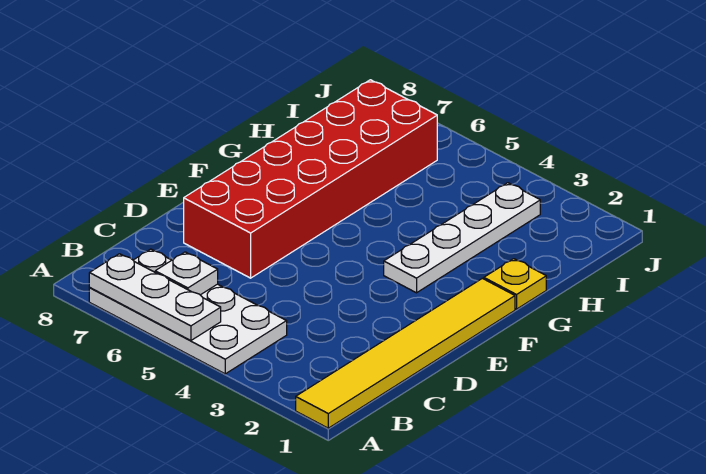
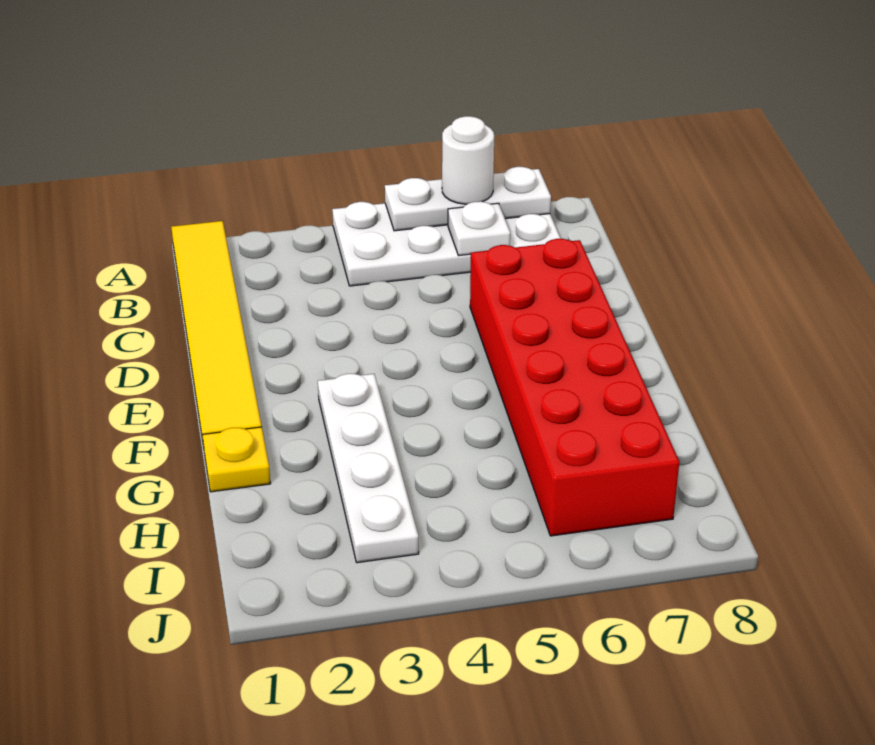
none -> white round brick A6 level 3

